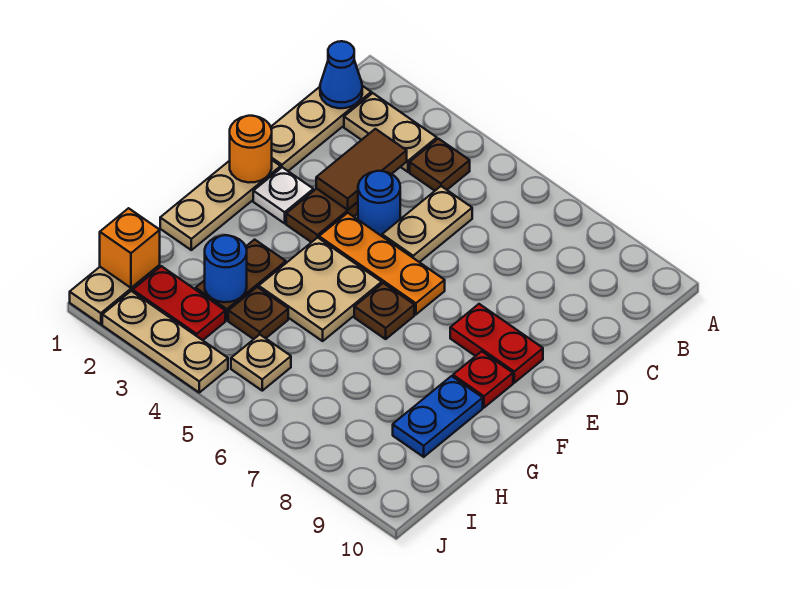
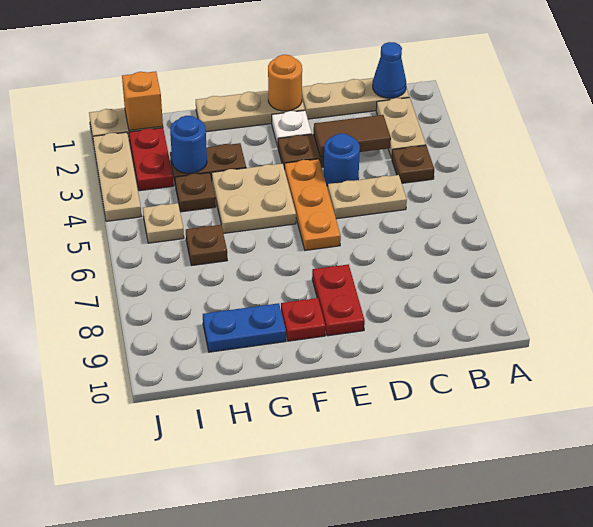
brown plate F6 level 1 -> brown plate H6 level 1

